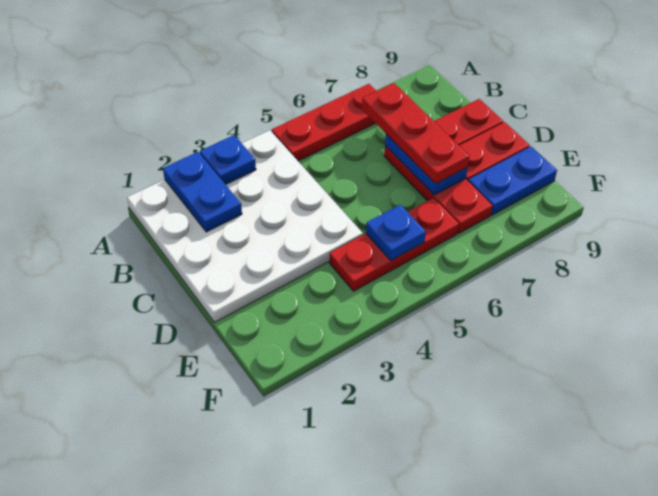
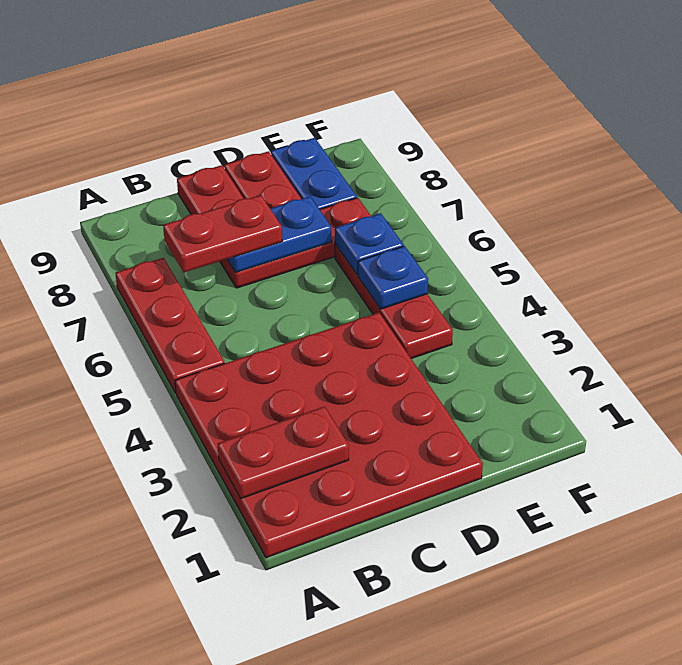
white plate A1:D4 level 1 -> red plate A1:D4 level 1
blue plate A2:B2 level 2 -> red plate A2:B2 level 2
blue plate A3 level 2 -> blue plate E6 level 2
red plate B7:D7 level 3 -> red plate B7:C7 level 3

